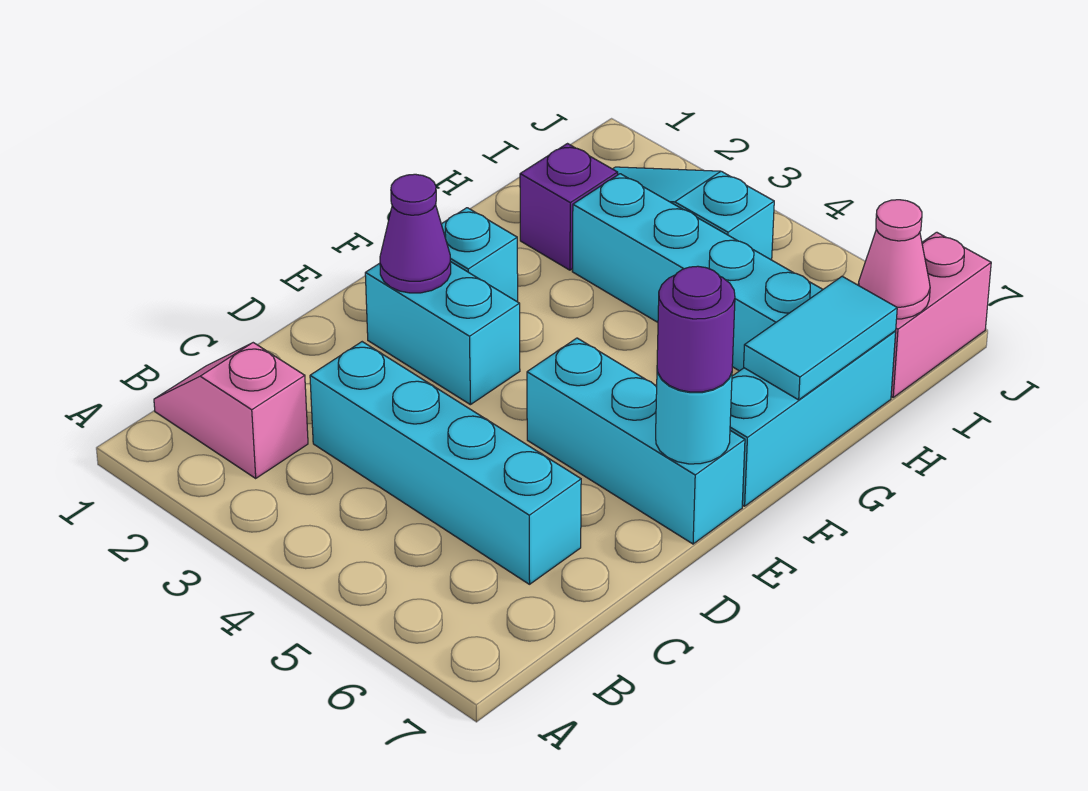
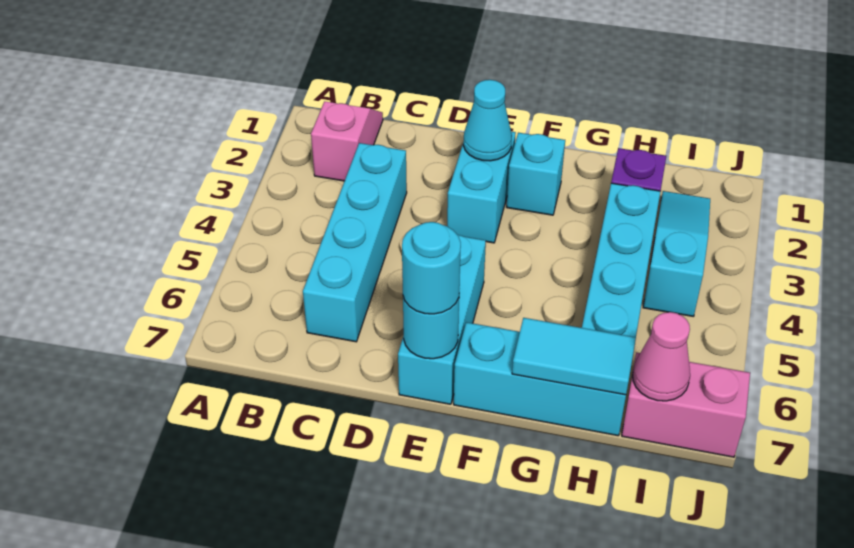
purple cone E2 level 2 -> cyan cone E2 level 2
purple round brick E7 level 3 -> cyan round brick E7 level 3

